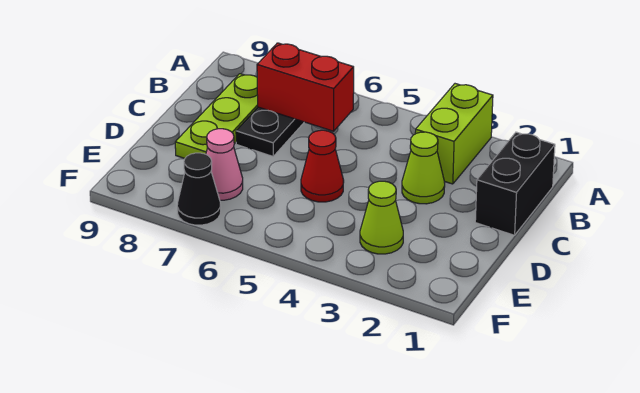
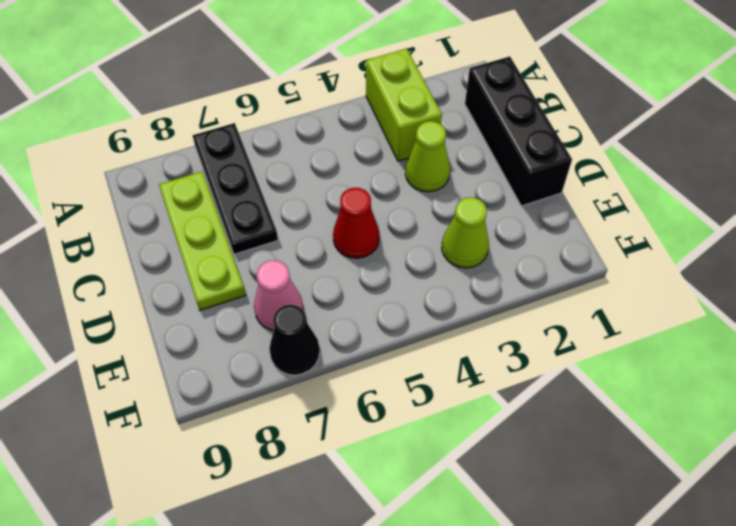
black brick B1:C1 level 1 -> black brick B1:D1 level 1
red brick B6:B7 level 2 -> none

